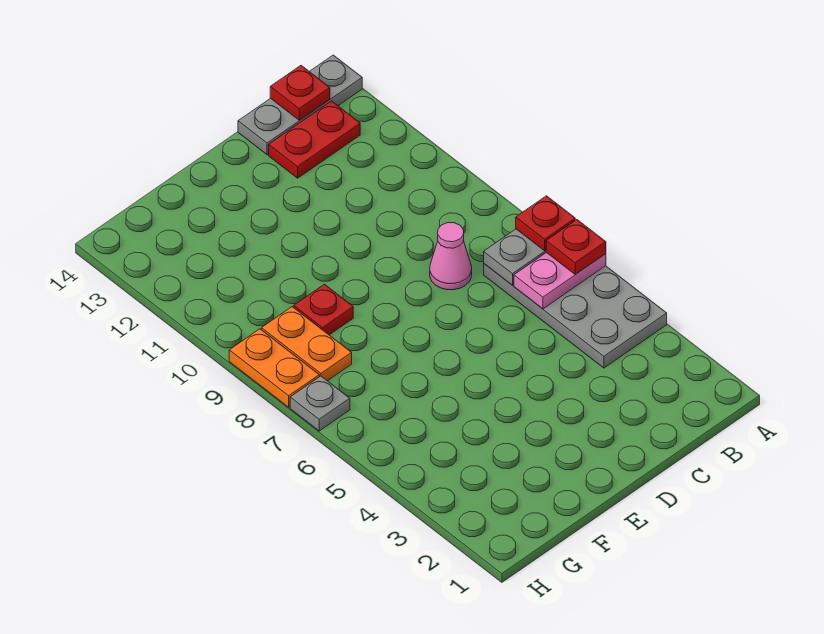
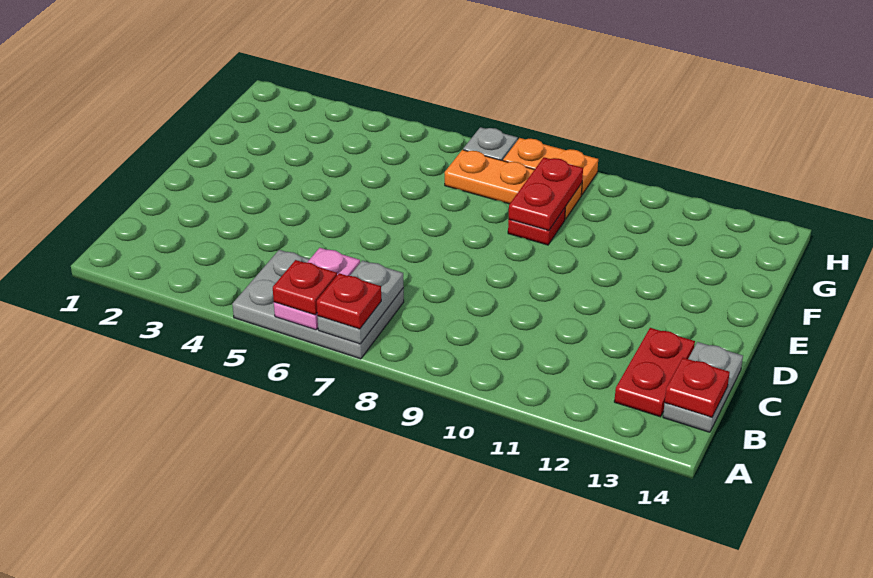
grey plate A4:B7 level 1 -> grey plate A5:B7 level 1
grey plate A14:C14 level 1 -> grey plate B14:C14 level 1
pink cone C8 level 1 -> none
none -> red plate F9:G9 level 2
orange plate G8:G9 level 1 -> orange plate G7:G9 level 1

